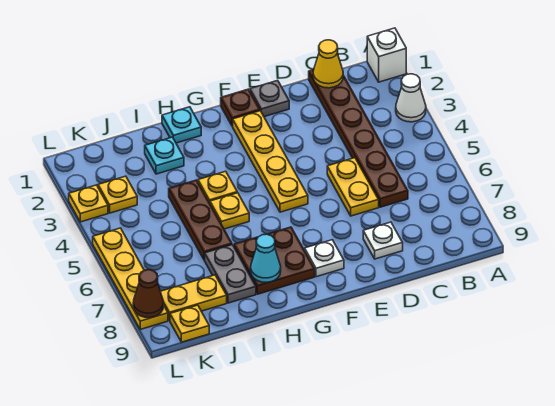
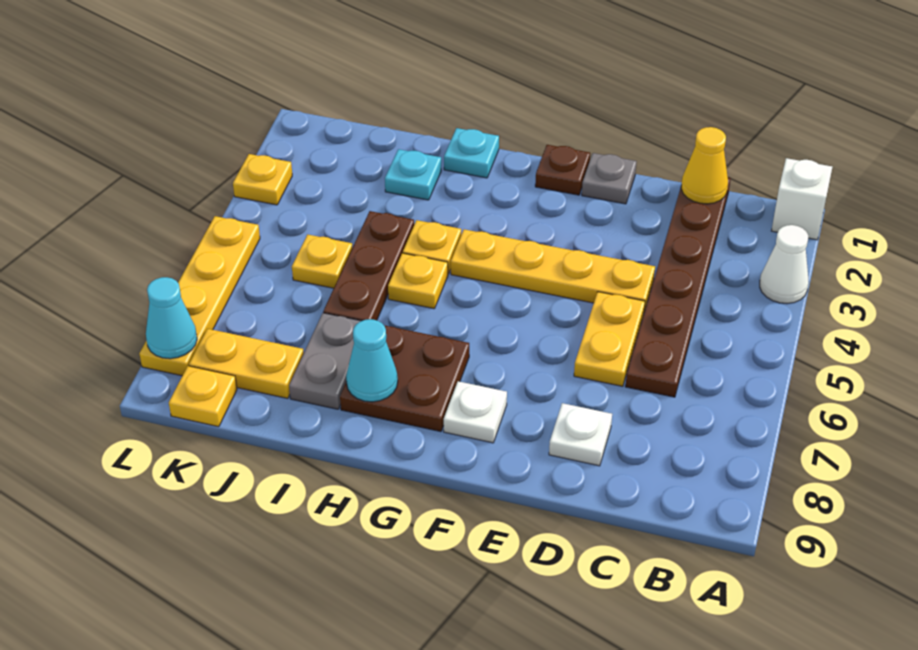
yellow plate F2:F5 level 1 -> yellow plate D4:G4 level 1
yellow plate K3 level 1 -> yellow plate J5 level 1
brown cone L8 level 2 -> cyan cone L8 level 2

